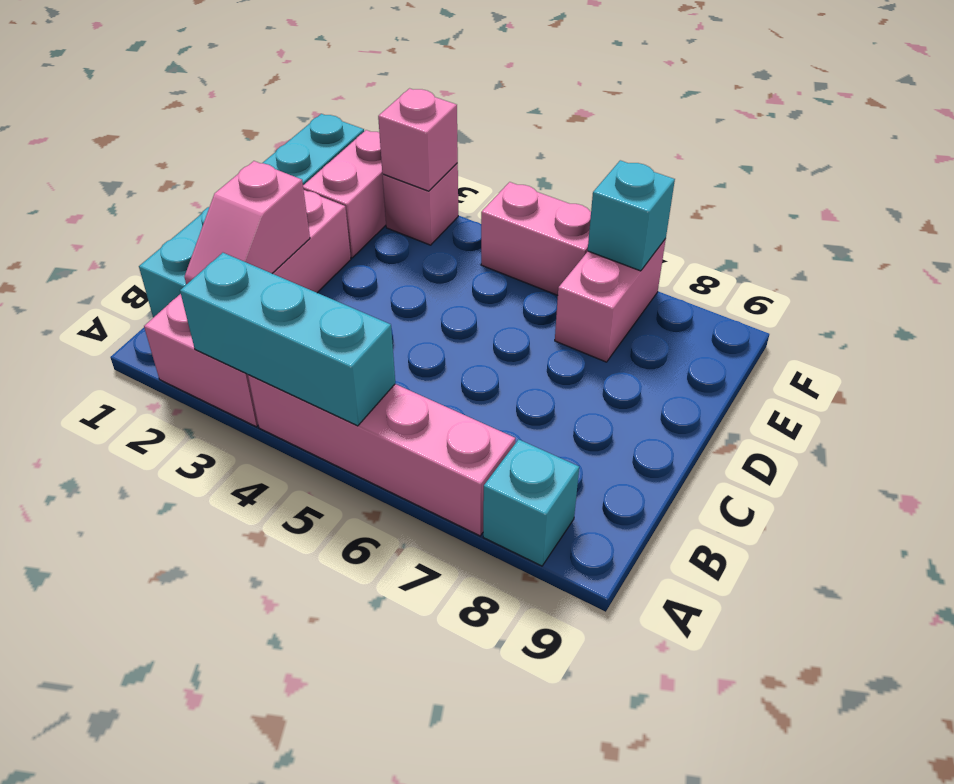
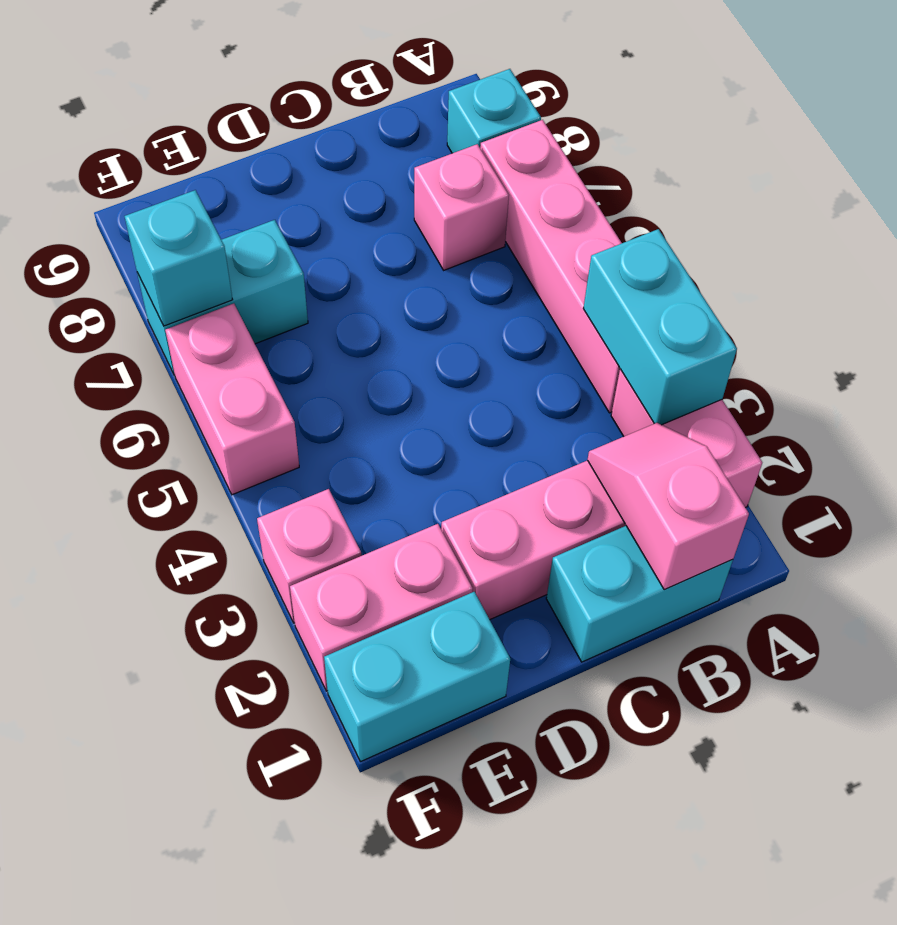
cyan brick A3:A5 level 2 -> cyan brick A3:A4 level 2
pink slope B2:C2 level 2 top C -> pink slope B1:B2 level 2 top 1
pink brick E7:F7 level 1 -> cyan brick E7:F7 level 1
pink brick F3 level 2 -> pink brick B7 level 1

